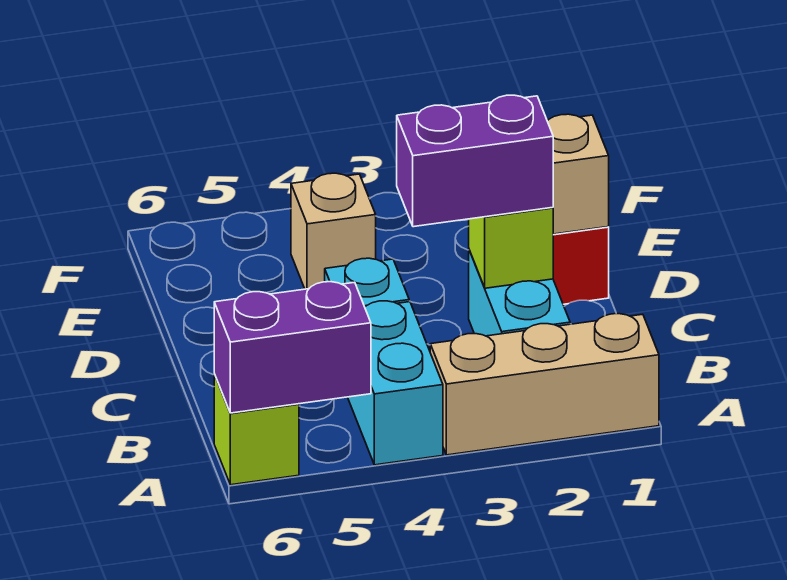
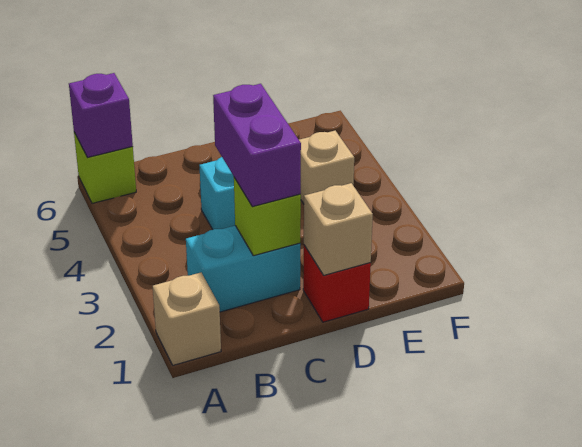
tan brick A1:A3 level 1 -> tan brick A1 level 1
cyan brick A4:B4 level 1 -> none
purple brick A5:A6 level 2 -> purple brick A6 level 2

